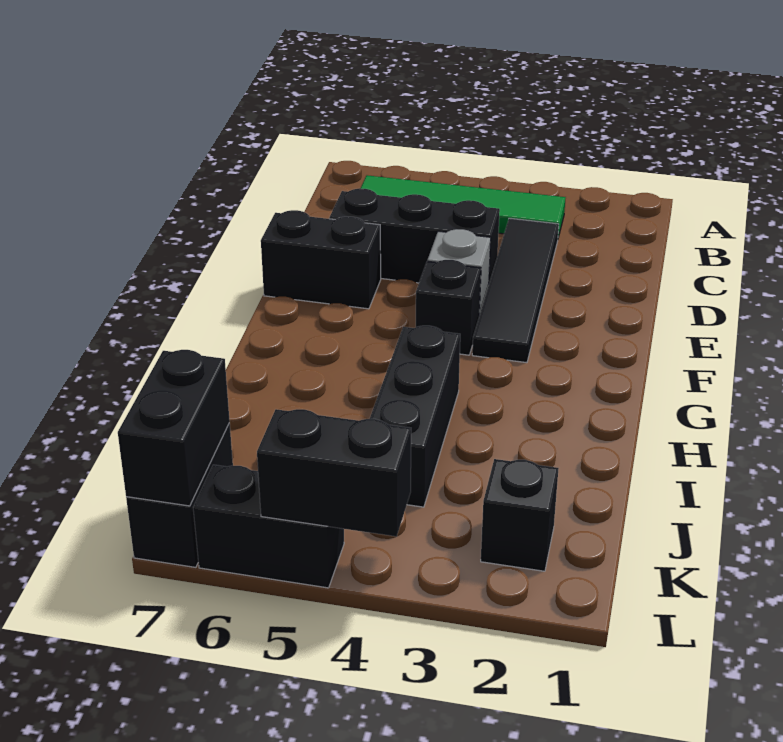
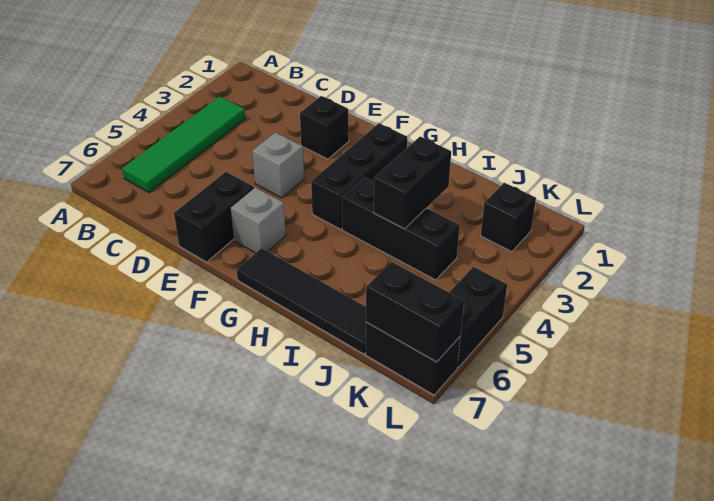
black tile C3:F3 level 1 -> black tile G7:J7 level 1
black brick D4:D6 level 1 -> black brick G2:G4 level 1
black brick F4 level 1 -> black brick E2 level 1
none -> grey brick F6 level 1
black brick L4:L5 level 2 -> black brick I3:I4 level 2

